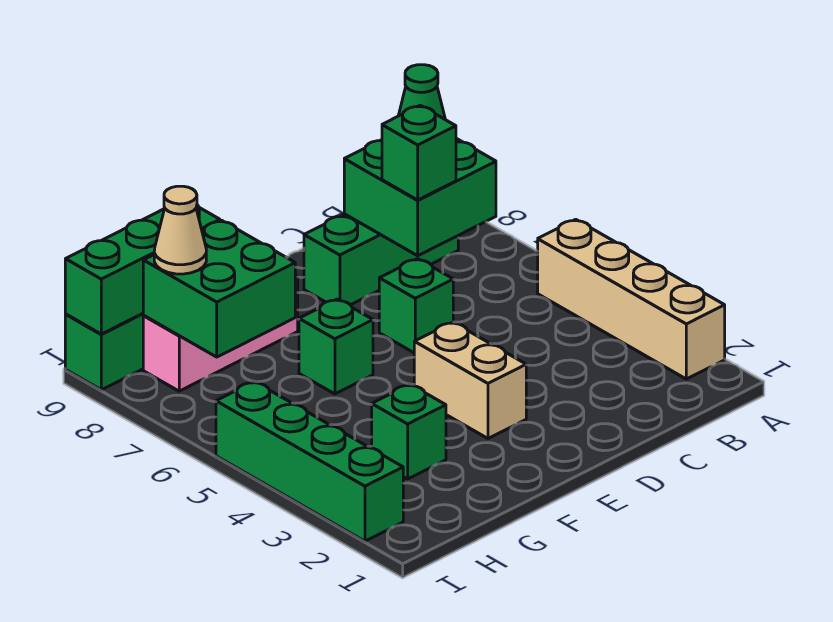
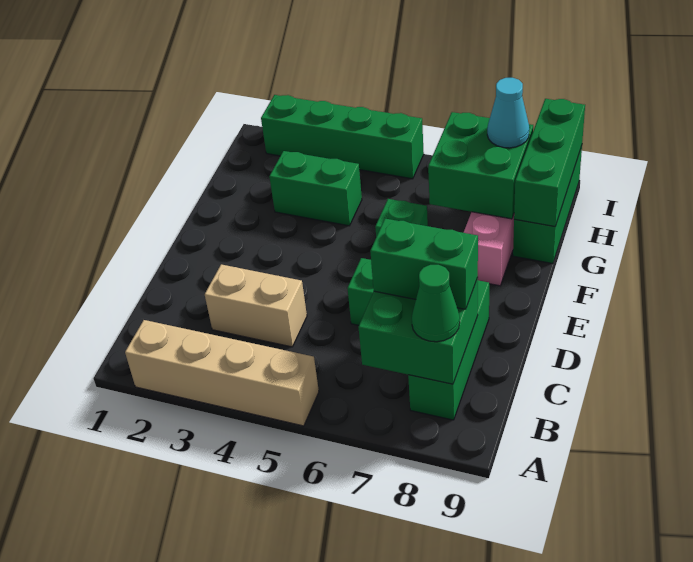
green brick C7 level 3 -> green brick C7:C8 level 3
tan brick E3:E4 level 1 -> tan brick C3:C4 level 1
green brick G3 level 1 -> green brick G3:G4 level 1
tan cone H8 level 3 -> cyan cone H8 level 3

